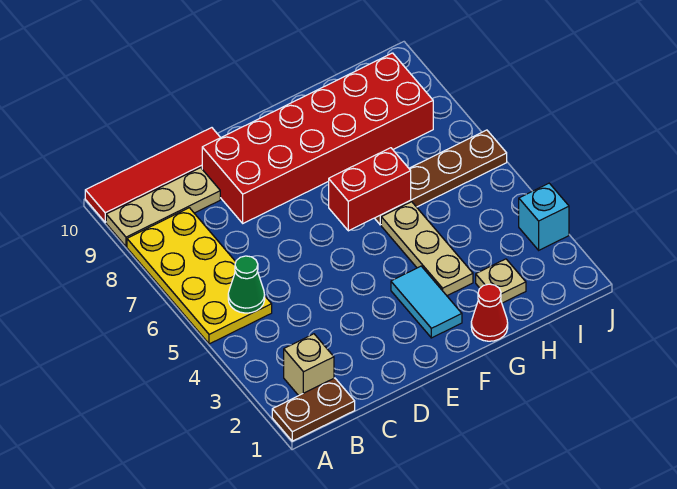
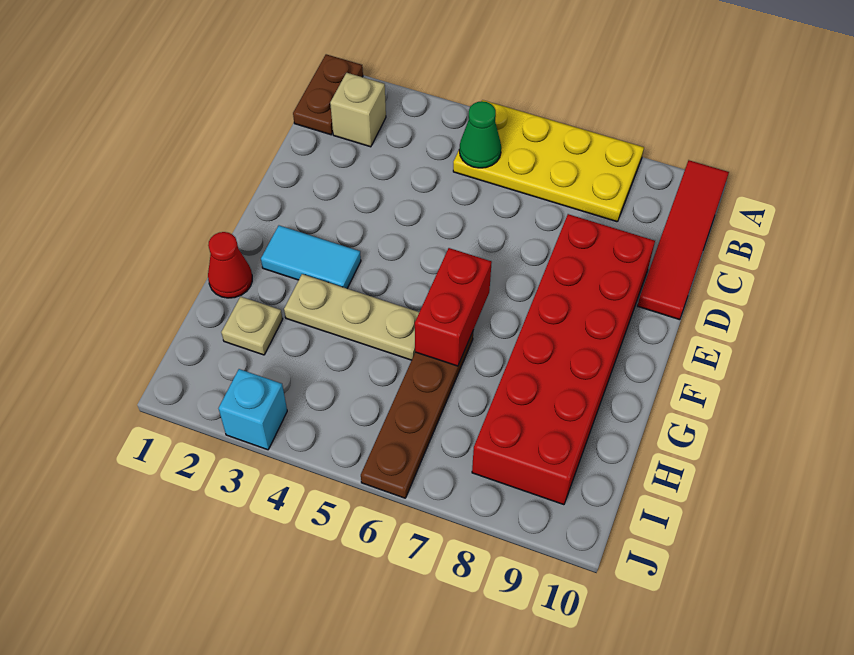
tan plate A9:C9 level 1 -> none

